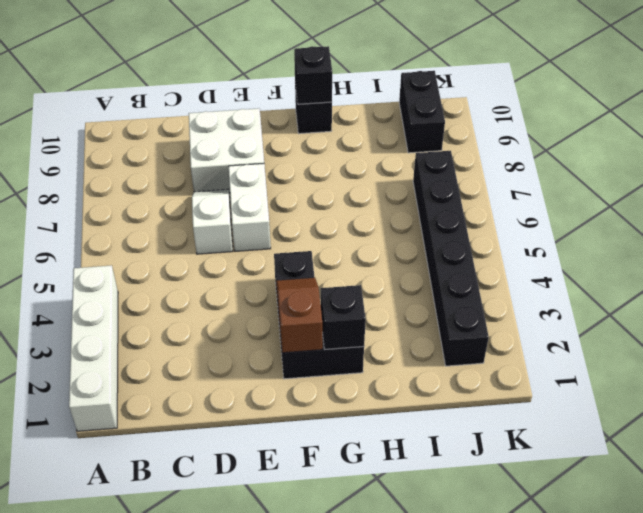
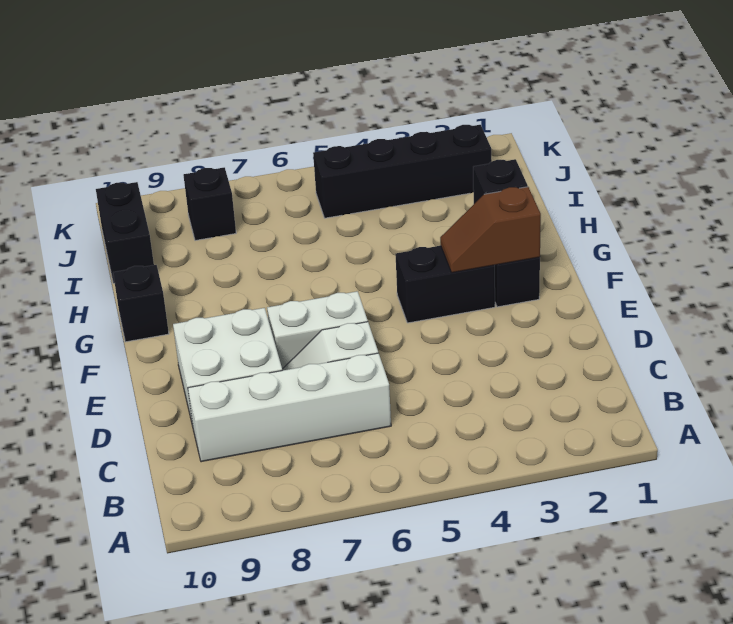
white brick A1:A4 level 1 -> white brick C6:C9 level 1
black brick G10 level 2 -> black brick J8 level 1
black brick J2:J7 level 1 -> black brick J2:J5 level 1
black brick J9:J10 level 1 -> black brick I10:J10 level 1

